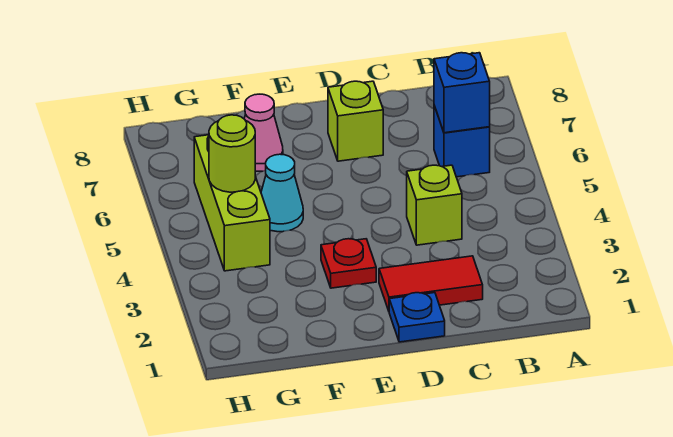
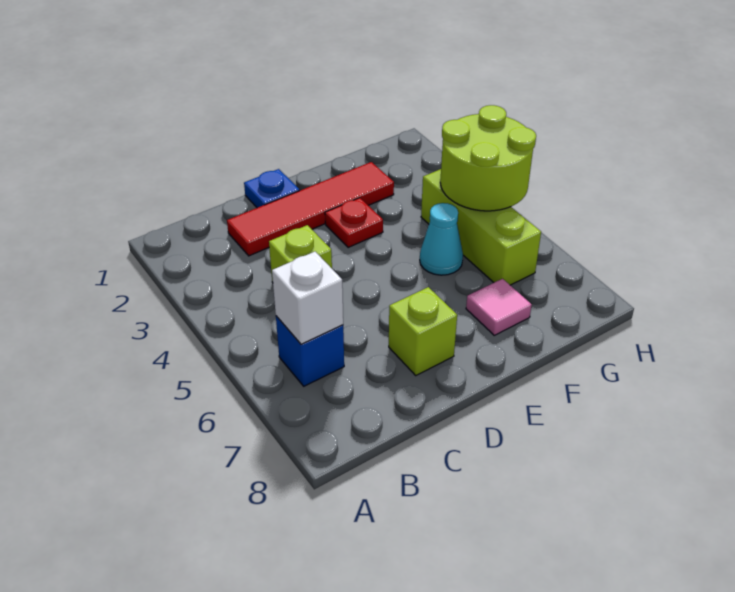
blue brick B6 level 2 -> white brick B6 level 2
red tile C2:D2 level 1 -> red tile C2:F2 level 1
pink cone F7 level 1 -> pink tile F7 level 1
lime round brick G5 level 2 -> lime round brick G4:H5 level 2

